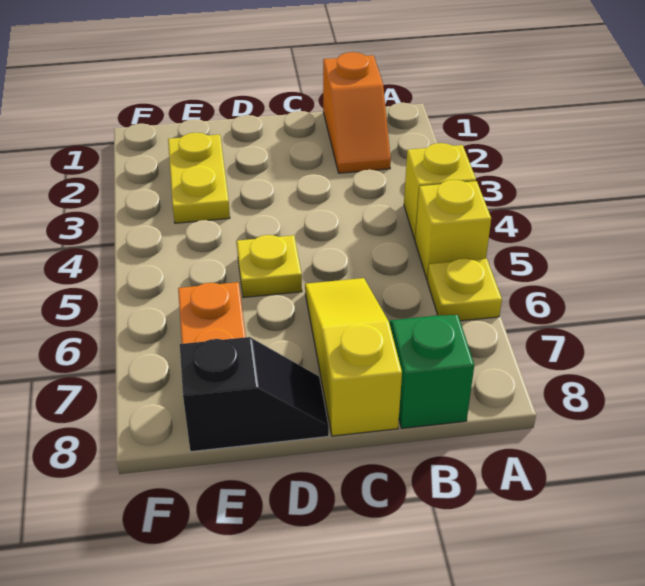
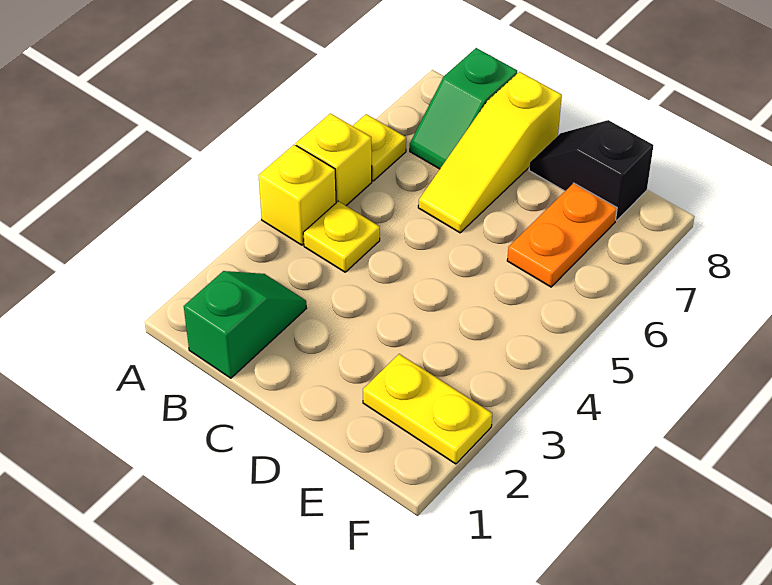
orange slope B1:B2 level 1 top 1 -> green slope B1:B2 level 1 top 1
yellow plate D5 level 1 -> yellow plate B4 level 1
yellow plate E2:E3 level 1 -> yellow plate E2:F2 level 1

